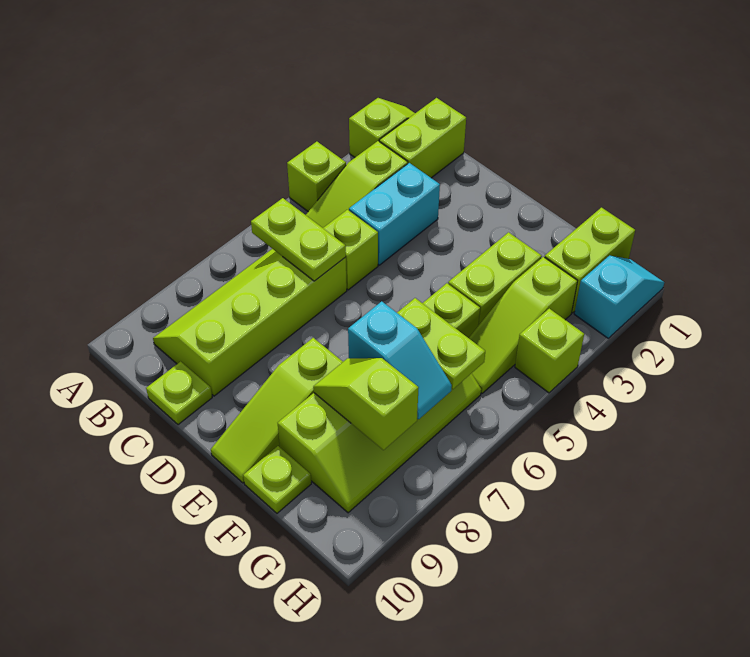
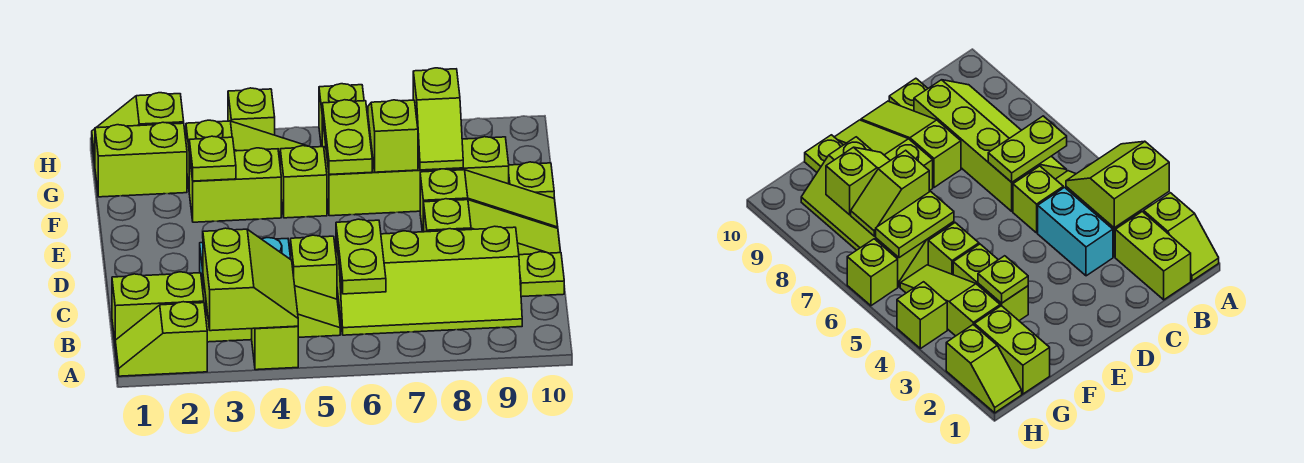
none -> lime slope A3:B4 level 2 top 3
none -> lime slope D8:D10 level 1 top 8
none -> lime plate F3 level 2
cyan slope F7:G7 level 2 top F -> lime slope F7:G7 level 2 top F
cyan slope H1:H2 level 1 top 2 -> lime slope H1:H2 level 1 top 2
none -> lime brick H6 level 1

